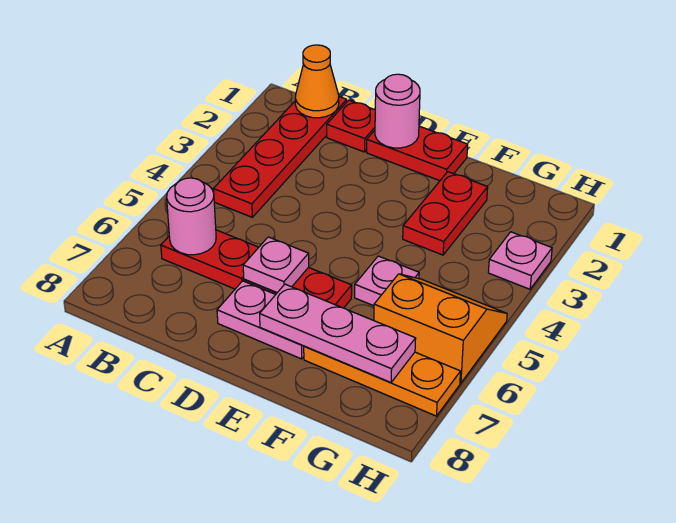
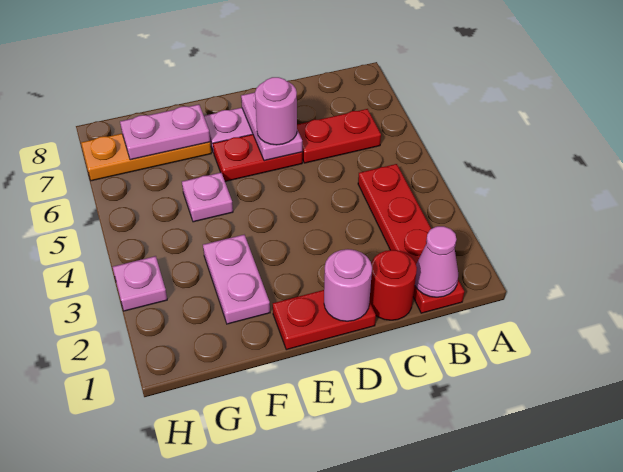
orange cone B1 level 2 -> pink cone B1 level 2
pink round brick B6 level 2 -> pink round brick D6 level 3
red plate C1 level 1 -> red round brick C1 level 1
pink plate D6 level 2 -> pink plate D6:D7 level 2
pink plate E7:G7 level 2 -> pink plate F7:G7 level 2
red plate F2:F3 level 1 -> pink plate F2:F3 level 1
orange slope G5:H6 level 1 top 6 -> none

